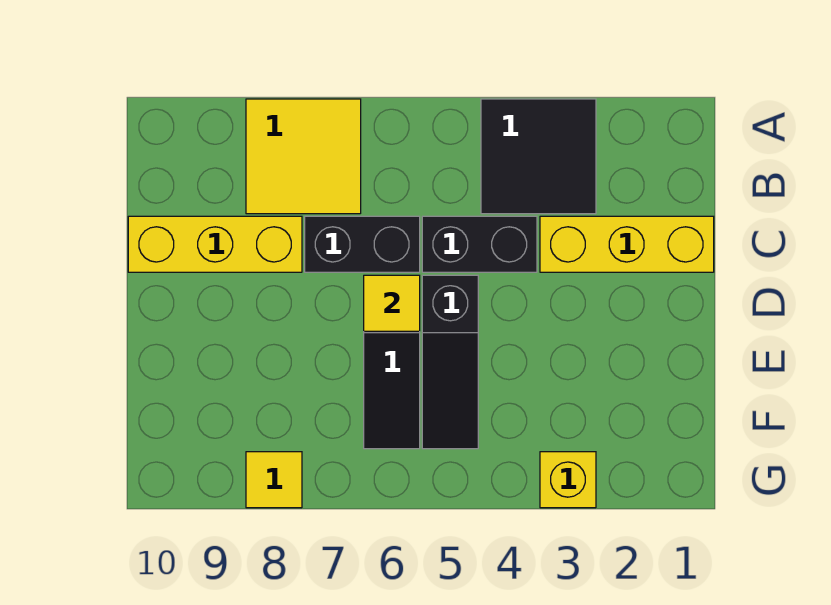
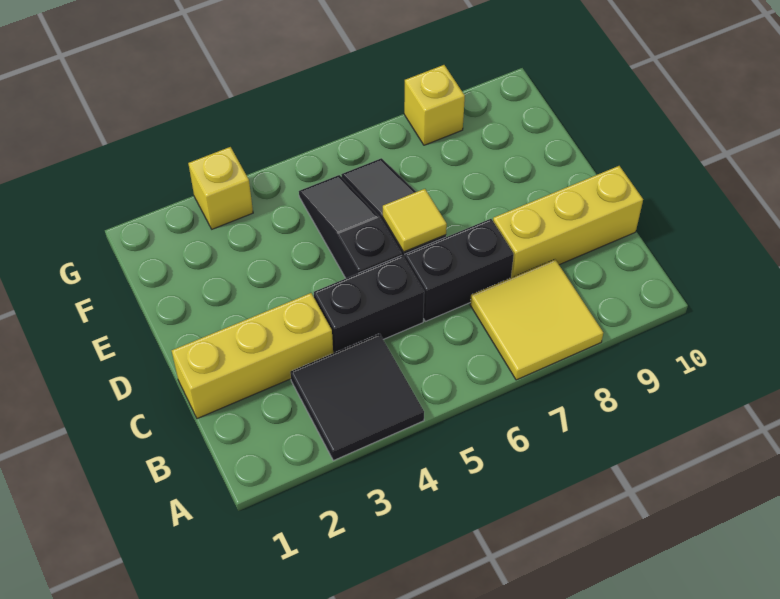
yellow tile G8 level 1 -> yellow brick G8 level 1

